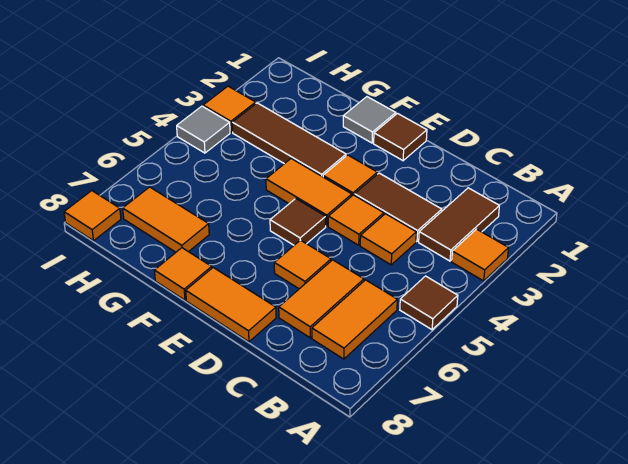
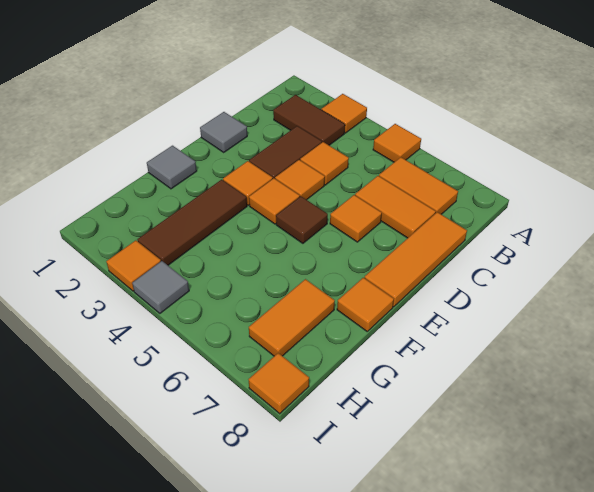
brown tile A5 level 1 -> orange tile A5 level 1
none -> grey tile D1 level 1
orange tile D8:E8 level 1 -> orange tile C8:E8 level 1
brown tile E1 level 1 -> none
orange tile E4:F4 level 1 -> orange tile E4 level 1

